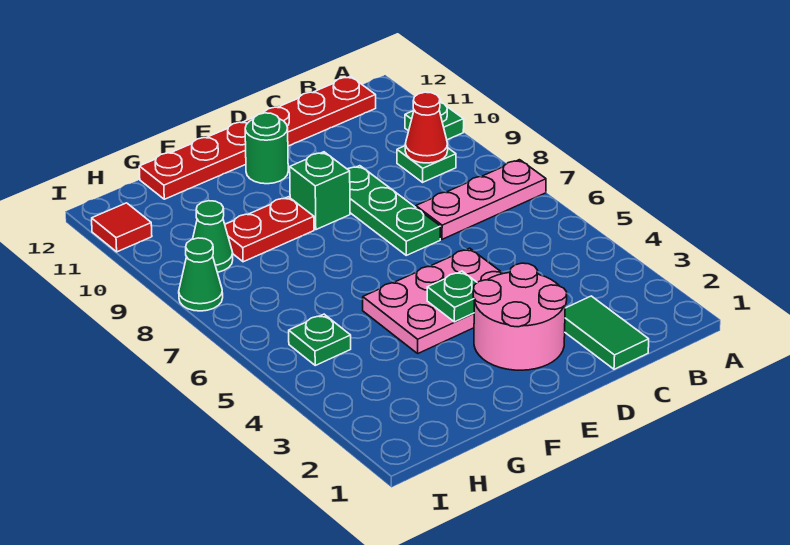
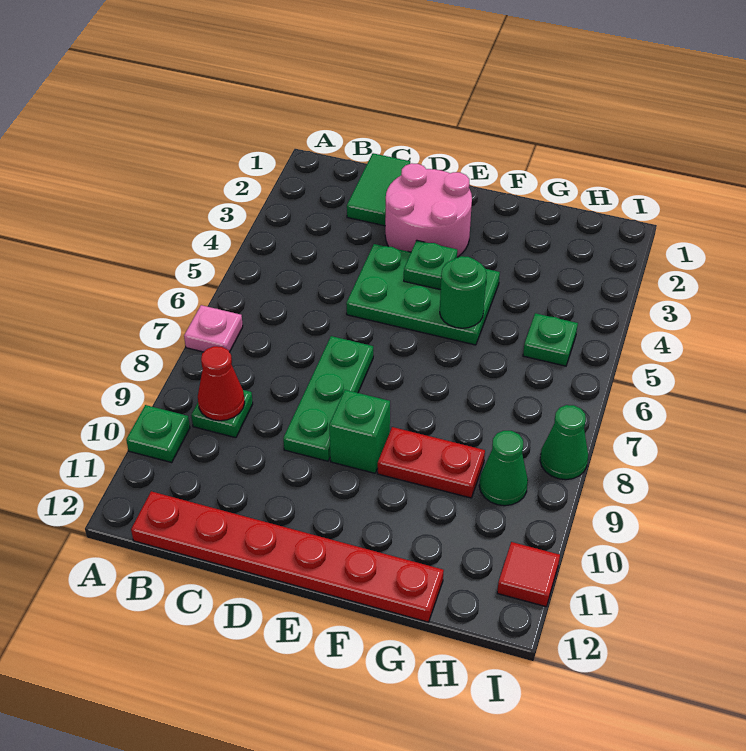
pink plate A7:C7 level 1 -> pink plate A7 level 1
pink plate D4:F5 level 1 -> green plate D4:F5 level 1
green round brick E11 level 1 -> green round brick F5 level 2

